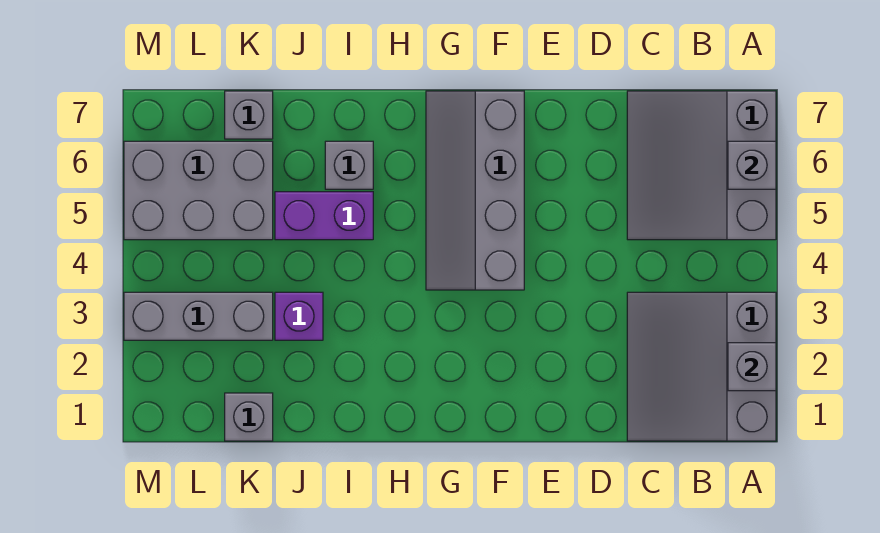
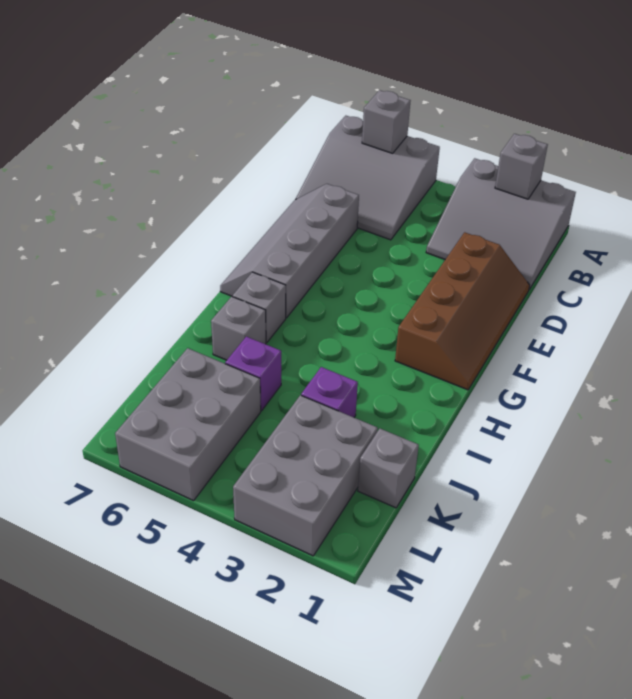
none -> brown slope D1:G2 level 1 top 2
grey slope F4:G7 level 1 top F -> grey slope D6:G7 level 1 top 6
purple brick I5:J5 level 1 -> purple brick J5 level 1
grey brick K3:M3 level 1 -> grey brick K2:M3 level 1
grey brick K7 level 1 -> grey brick H6 level 1

